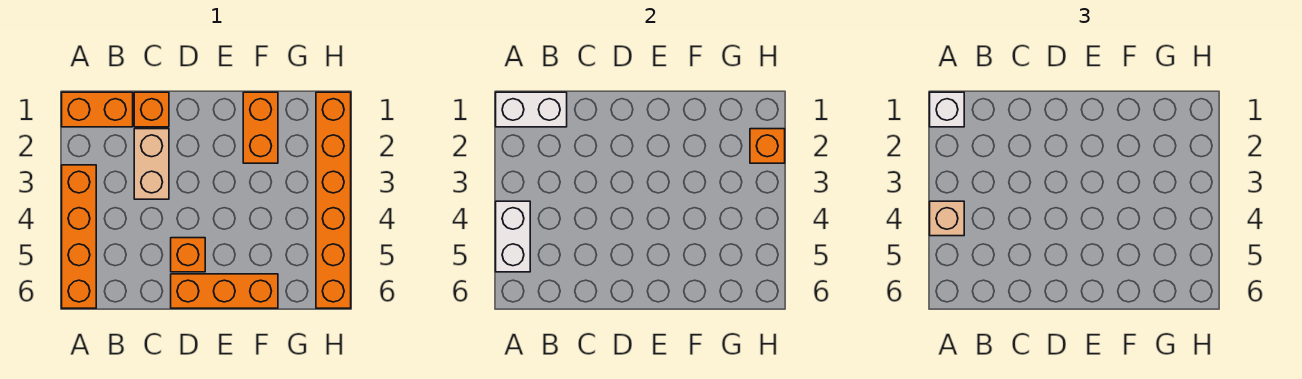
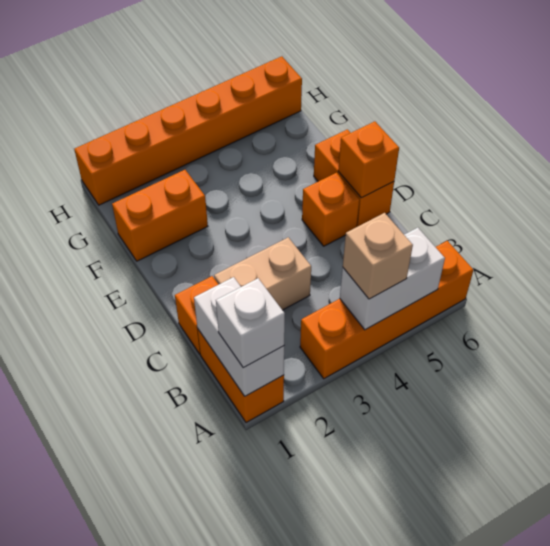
orange brick D6:F6 level 1 -> orange brick D6:E6 level 1
orange brick H2 level 2 -> orange brick D6 level 2

